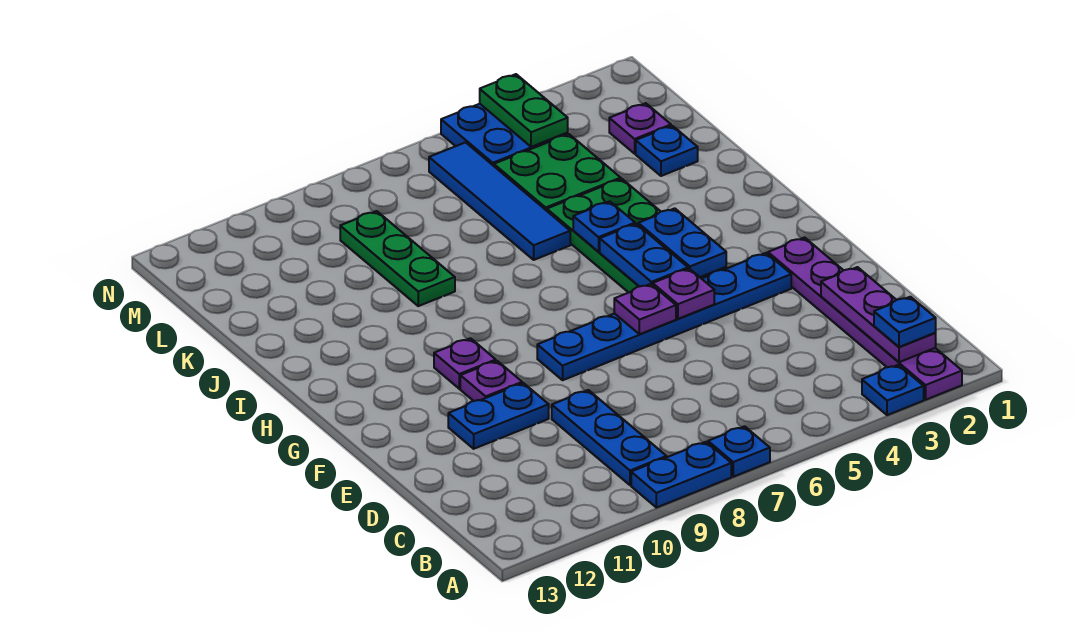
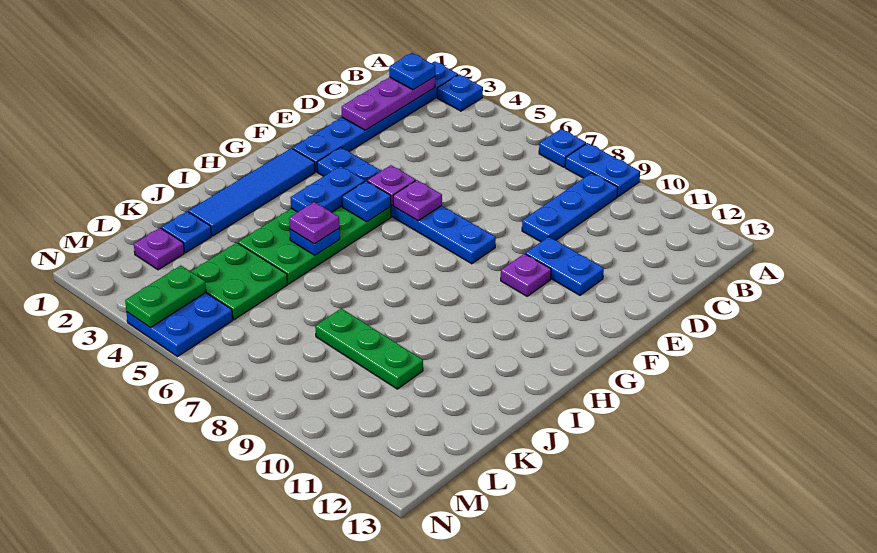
purple plate A2:F2 level 1 -> blue plate A2:F2 level 1
blue plate G5:H5 level 2 -> blue plate G5 level 2
purple plate G10 level 1 -> purple plate I5 level 3
blue tile J6:M6 level 1 -> blue tile G2:J2 level 1
green plate J9:L9 level 1 -> green plate K8:K10 level 1

